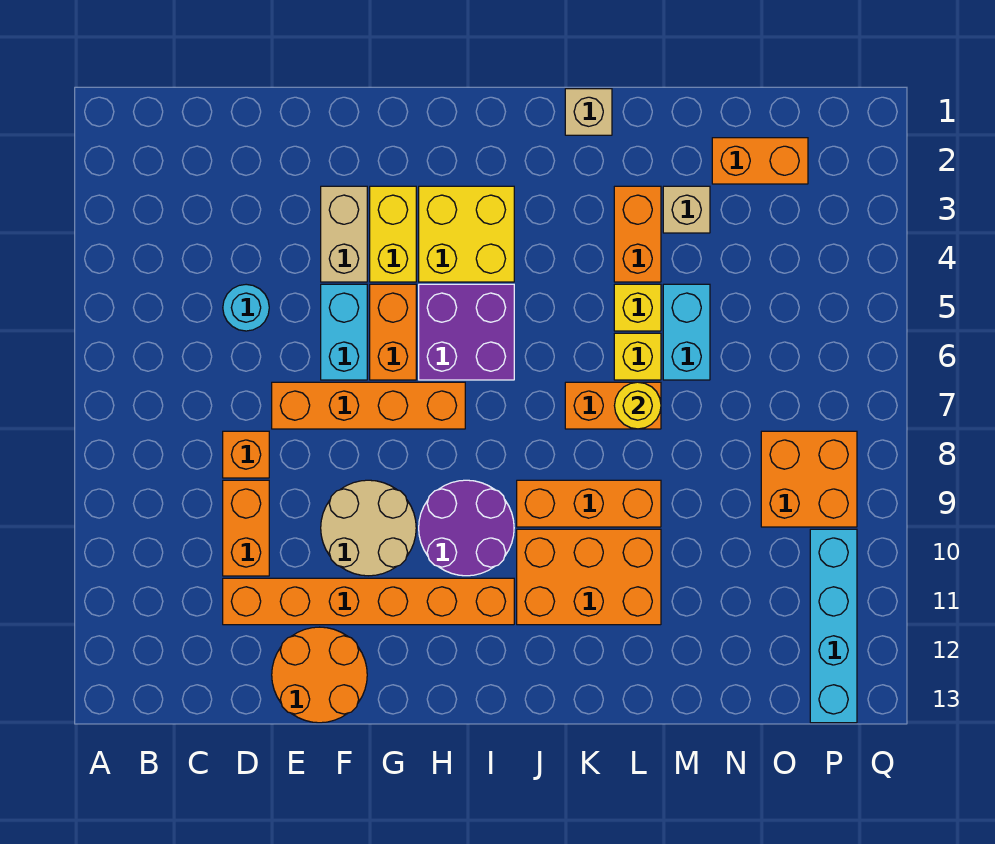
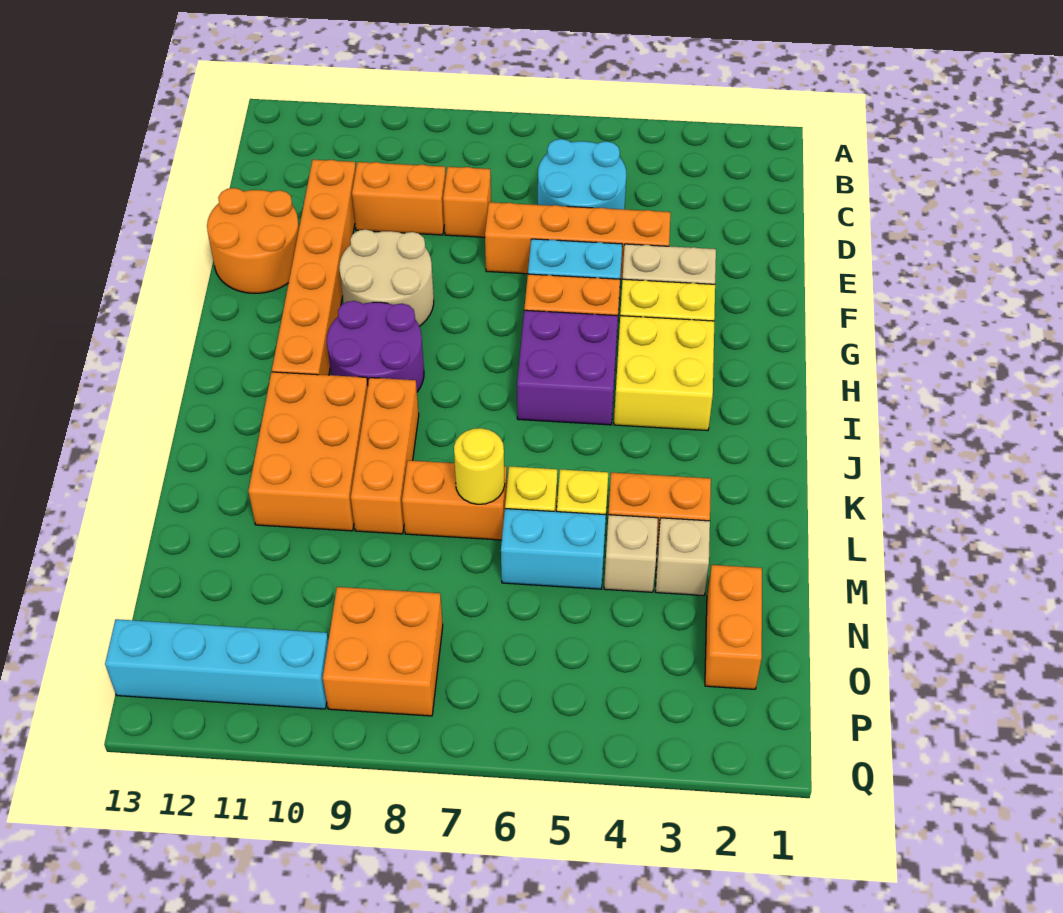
cyan round brick D5 level 1 -> cyan round brick C5:D6 level 1
orange brick E7:H7 level 1 -> orange brick E4:E7 level 1
tan brick K1 level 1 -> tan brick M4 level 1
orange brick K7:L7 level 1 -> orange brick L7:L8 level 1

